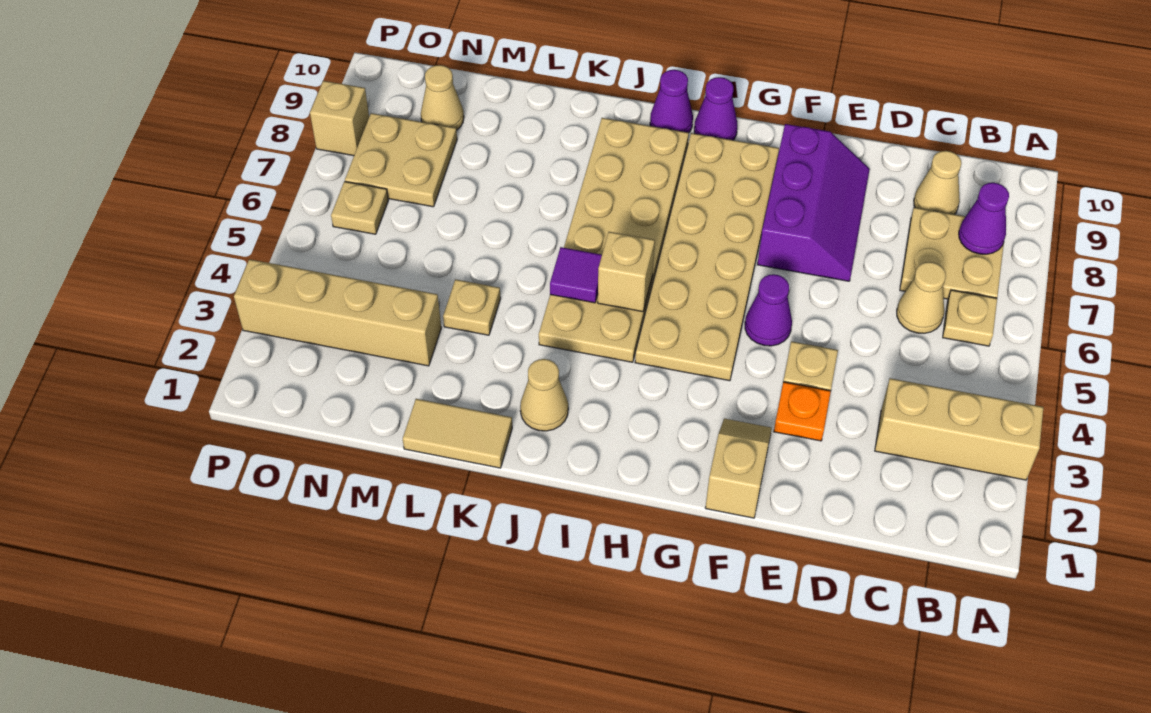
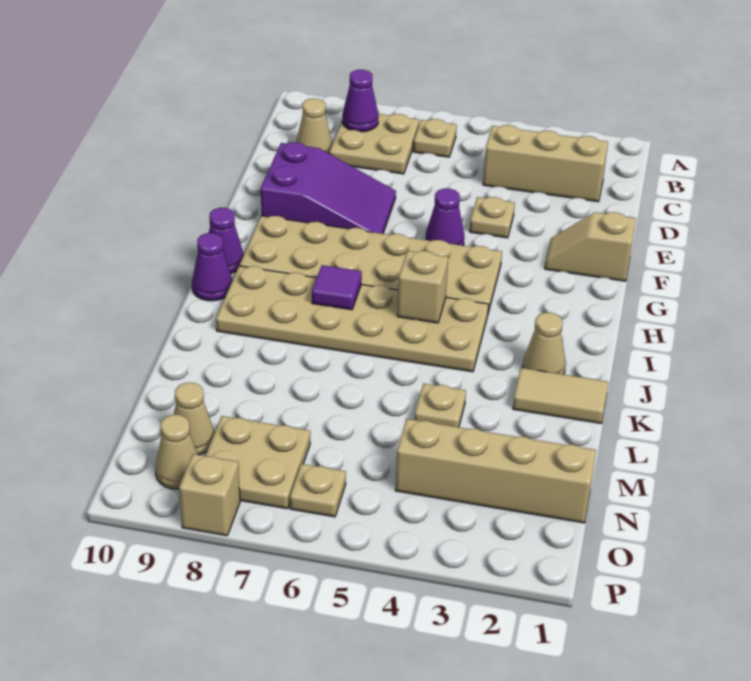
tan brick A3:C3 level 1 -> tan brick C2:C4 level 1
tan cone C6 level 1 -> tan cone O9 level 1
orange plate E3 level 1 -> none
purple slope E7:F9 level 1 top F -> purple slope E7:F9 level 1 top 9
purple tile J5 level 2 -> purple tile I7 level 2
tan tile K1:L1 level 1 -> tan tile K1:K2 level 1
tan brick M3:P3 level 1 -> tan brick N1:N4 level 1

